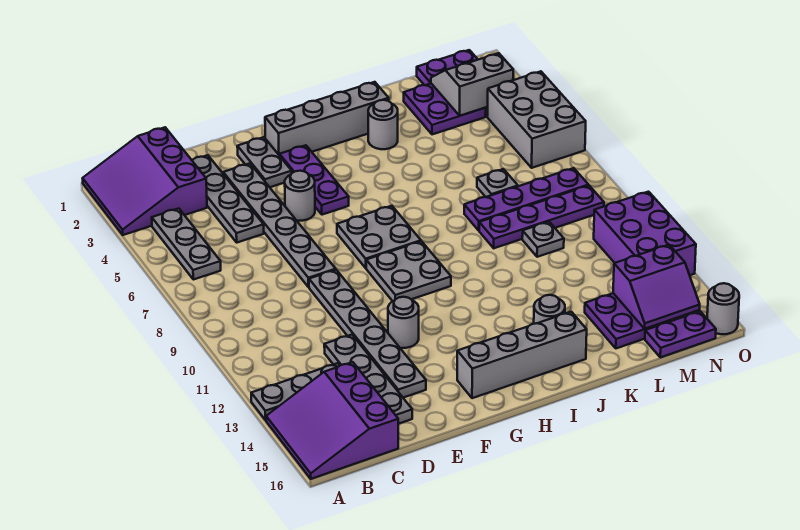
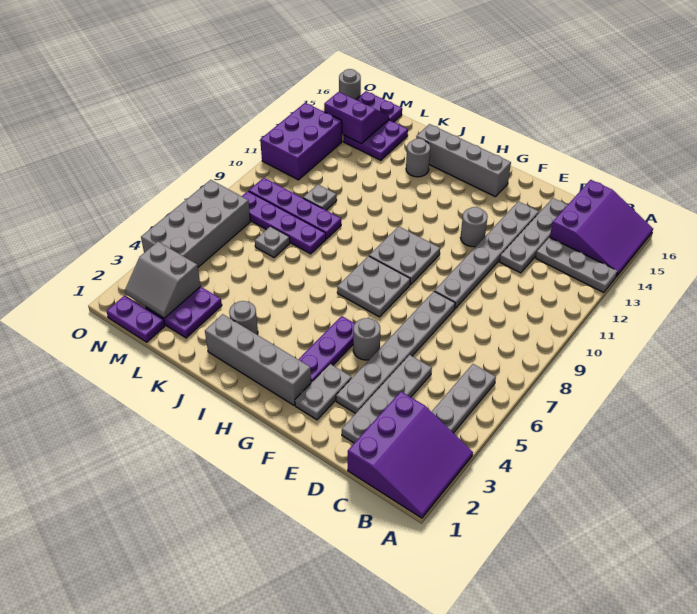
grey brick N4:O6 level 1 -> grey brick N4:O7 level 1

